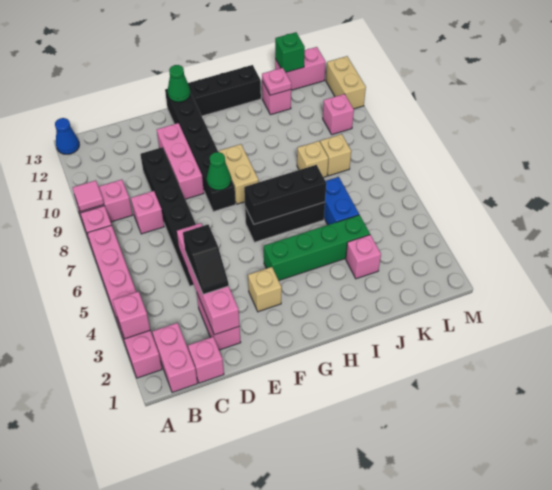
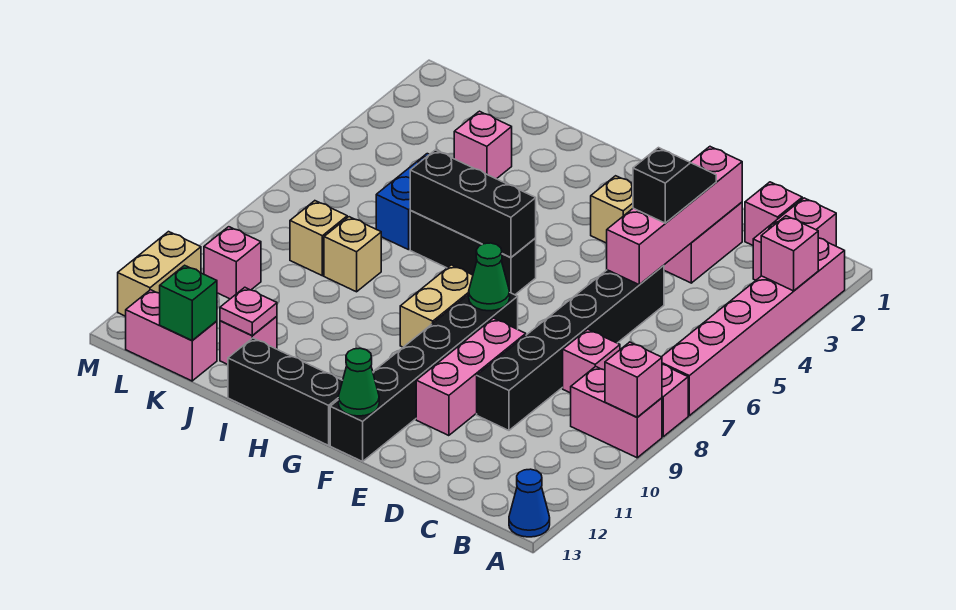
pink tile A9 level 2 -> pink brick A9 level 2
green brick G4:J4 level 1 -> none

